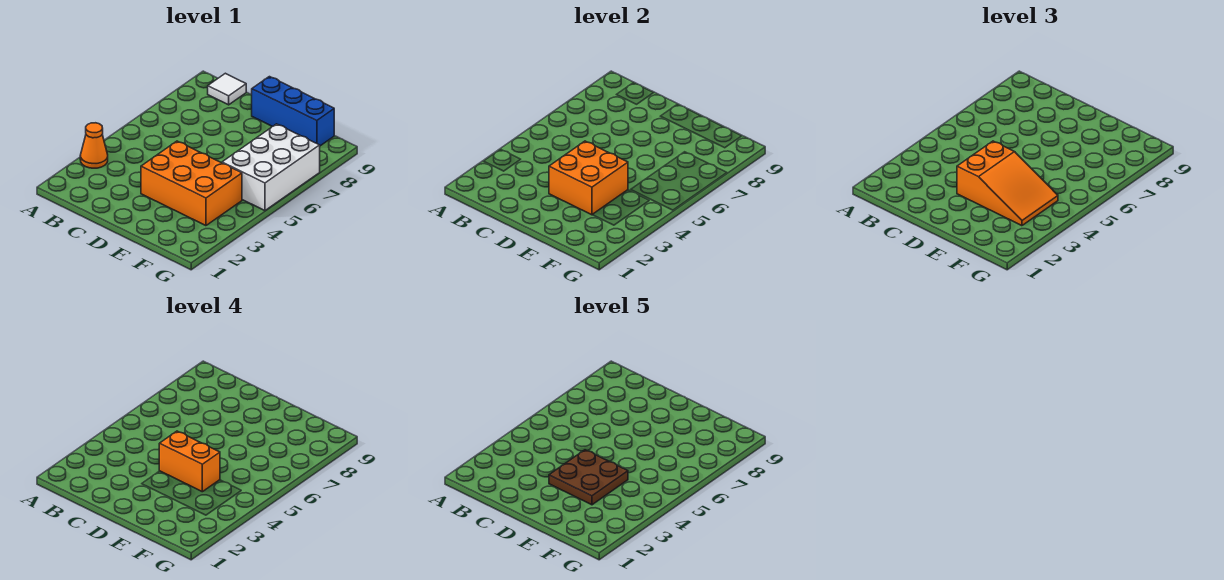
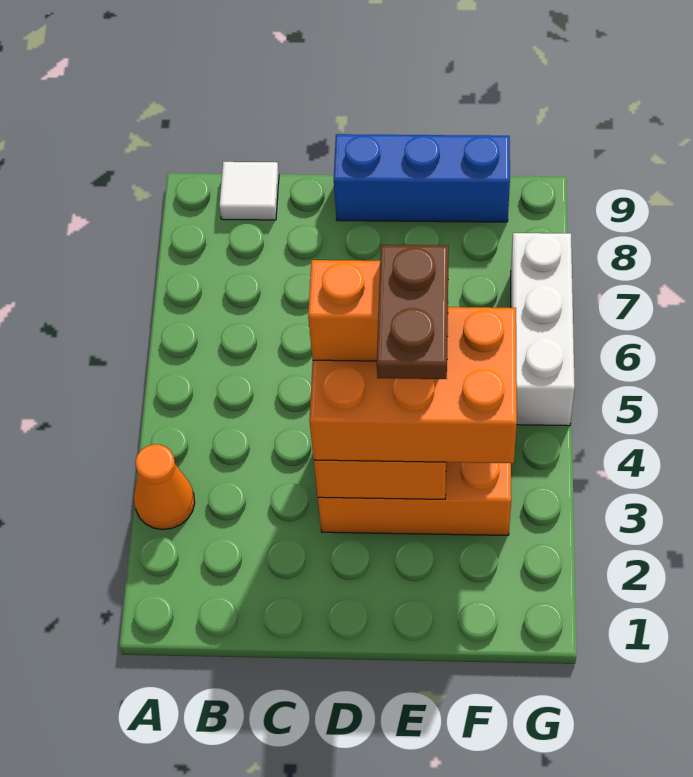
orange slope D3:F4 level 3 top D -> orange brick D3:F4 level 3
brown plate D3:E4 level 5 -> brown plate E3:E4 level 5
white brick F5:G7 level 1 -> white brick G5:G7 level 1

